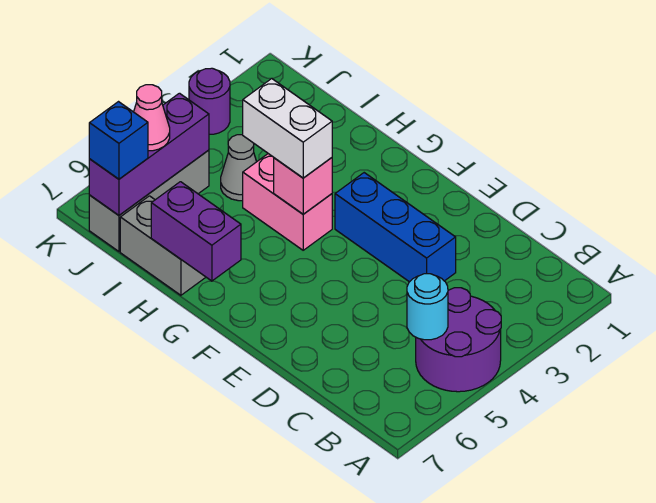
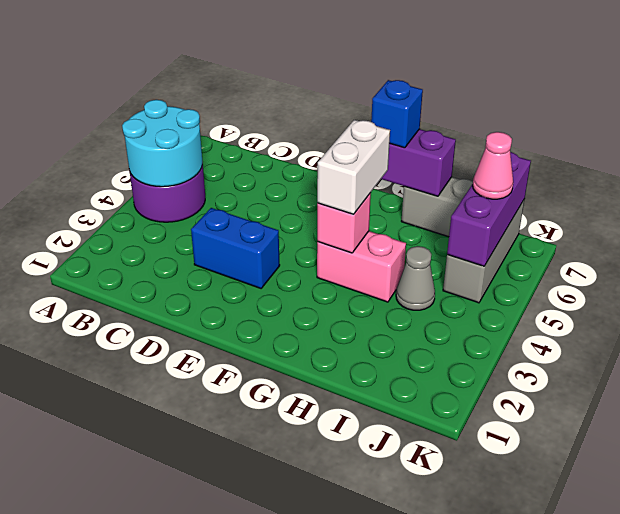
cyan round brick B5 level 2 -> cyan round brick A4:B5 level 2
blue brick D3:F3 level 1 -> blue brick D3:E3 level 1
white brick G4:H4 level 3 -> white brick G4:G5 level 3
blue brick J7 level 3 -> blue brick G7 level 3
purple round brick K3 level 1 -> none

